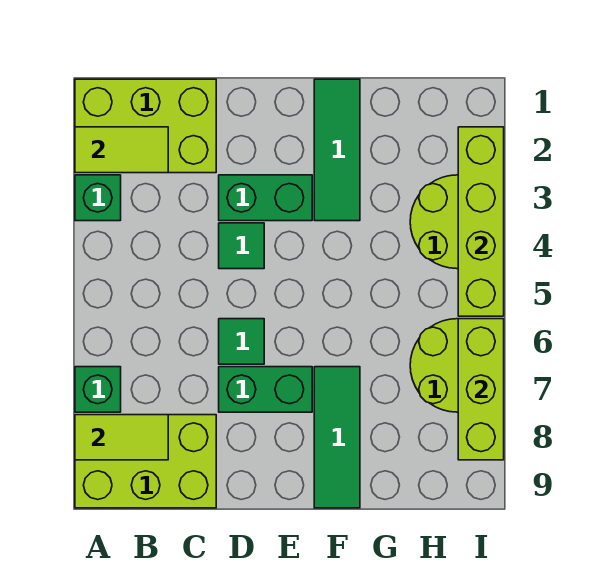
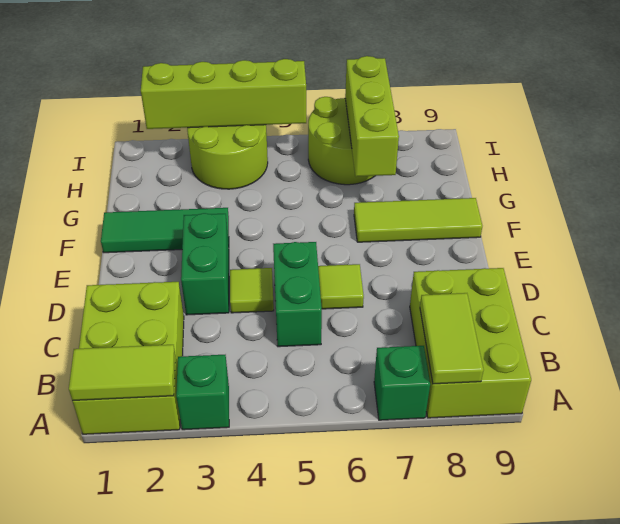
lime tile A2:B2 level 2 -> lime tile A1:A2 level 2
green tile D4 level 1 -> lime tile D4 level 1
green tile D6 level 1 -> lime tile D6 level 1
green brick D7:E7 level 1 -> green brick C5:D5 level 1
green tile F7:F9 level 1 -> lime tile F7:F9 level 1
lime brick I6:I8 level 2 -> lime brick G7:I7 level 2

